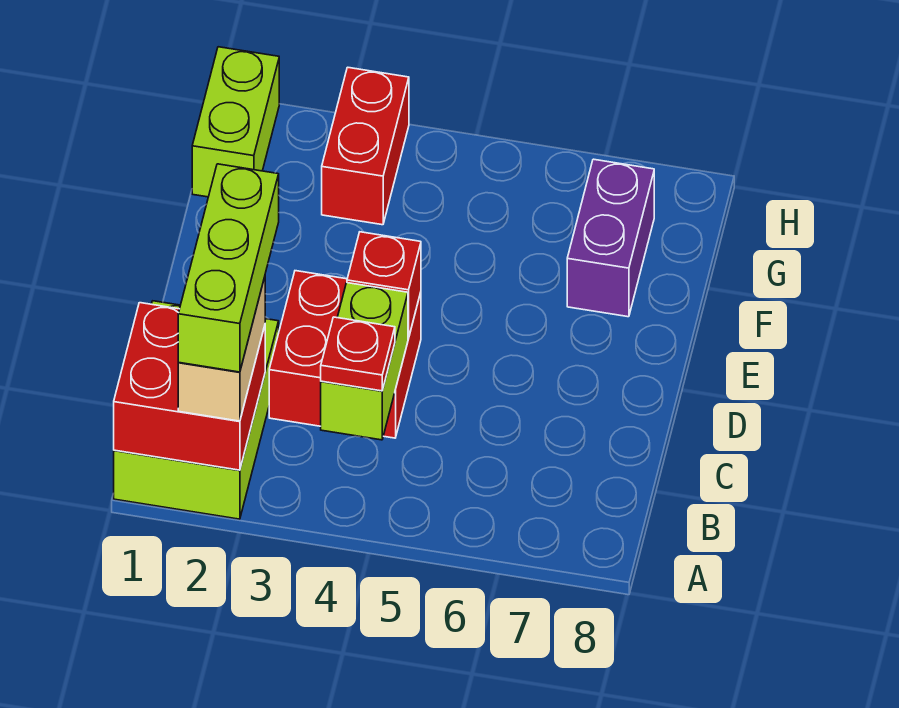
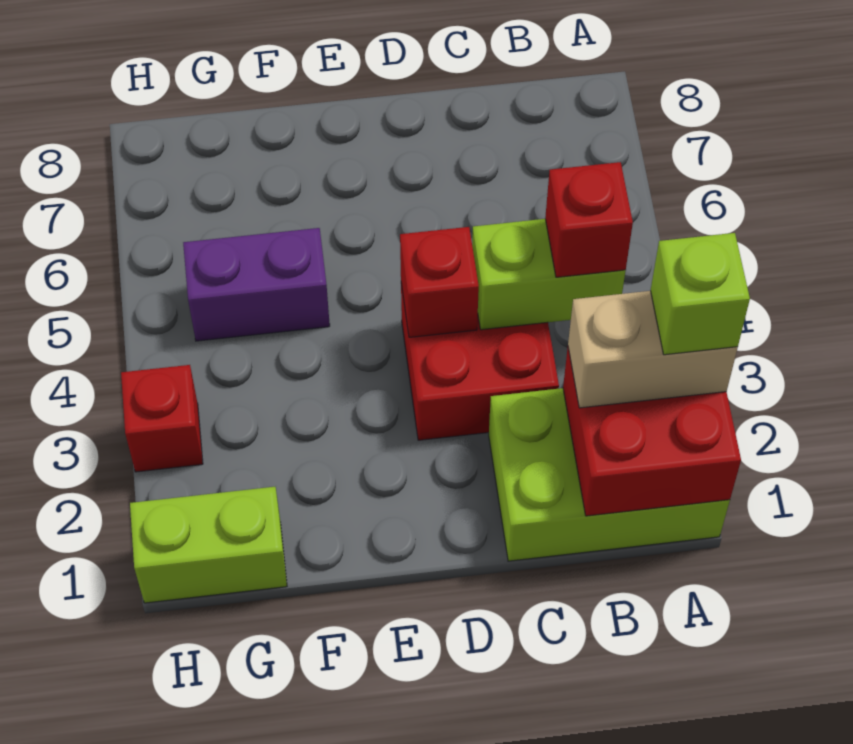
lime brick A2:C2 level 4 -> lime brick A2 level 4
red plate B4 level 3 -> red brick B4 level 3
purple brick F7:G7 level 1 -> purple brick F5:G5 level 1
red brick G3:H3 level 1 -> red brick H3 level 1

